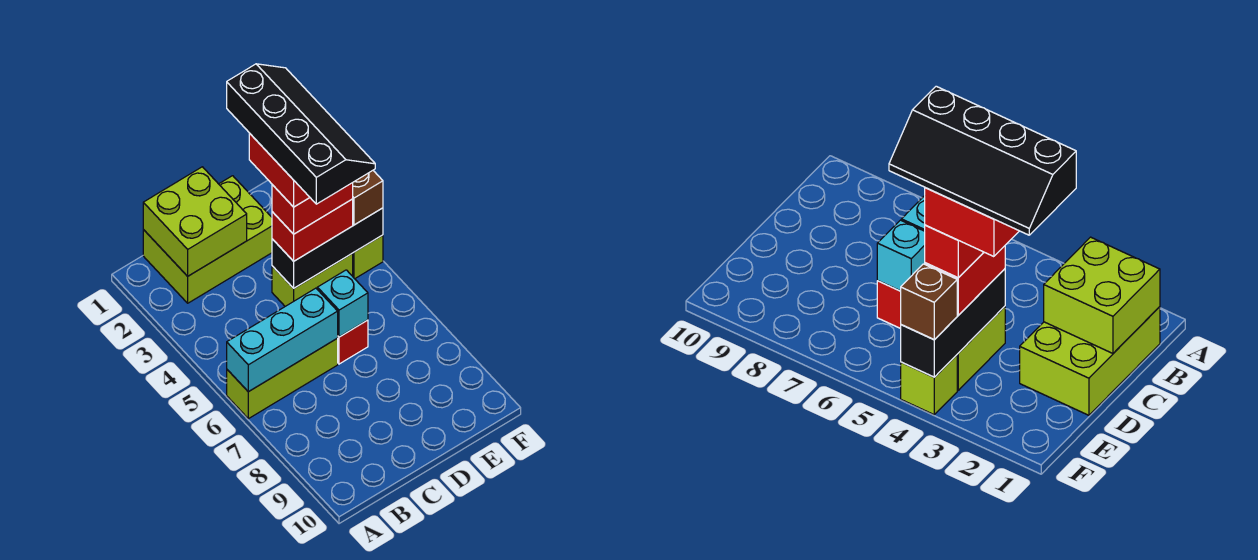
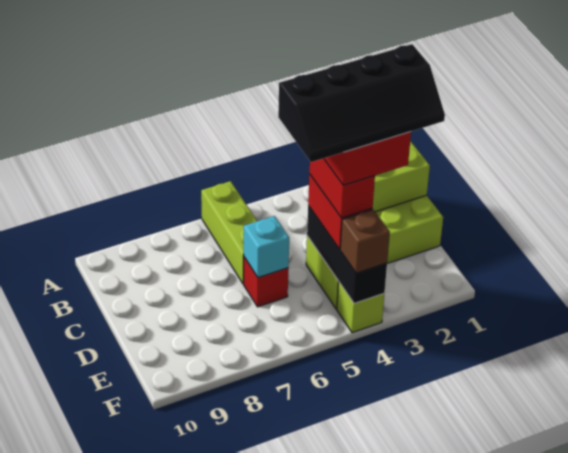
cyan brick A6:C6 level 2 -> none

